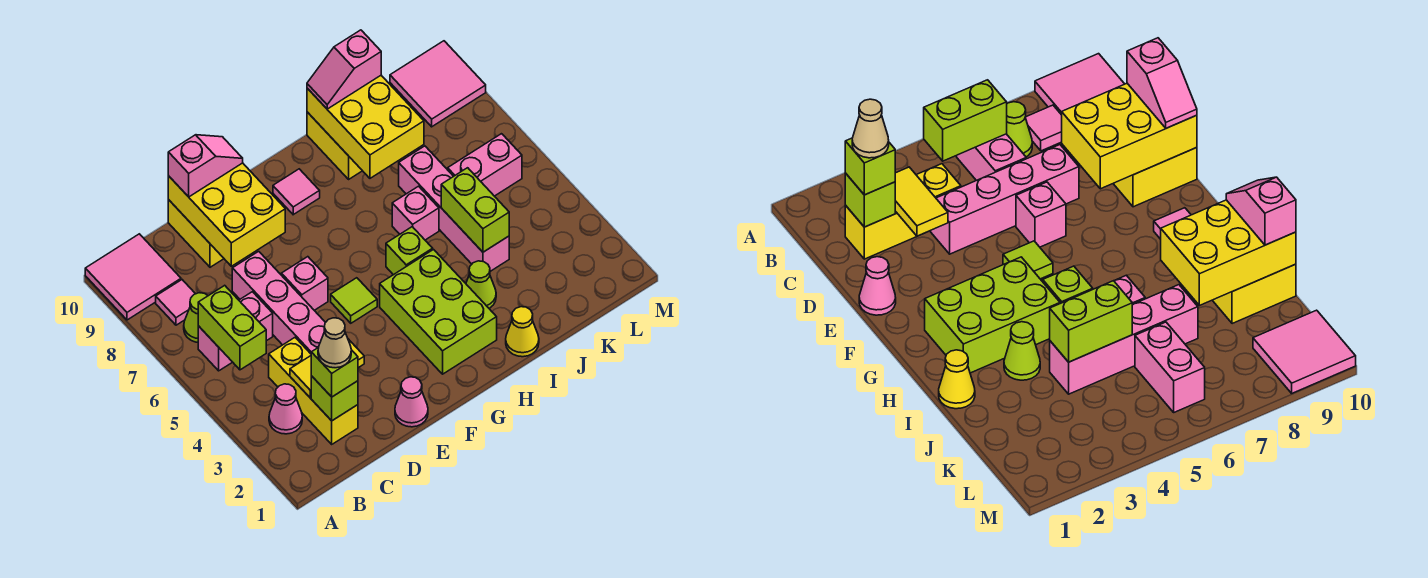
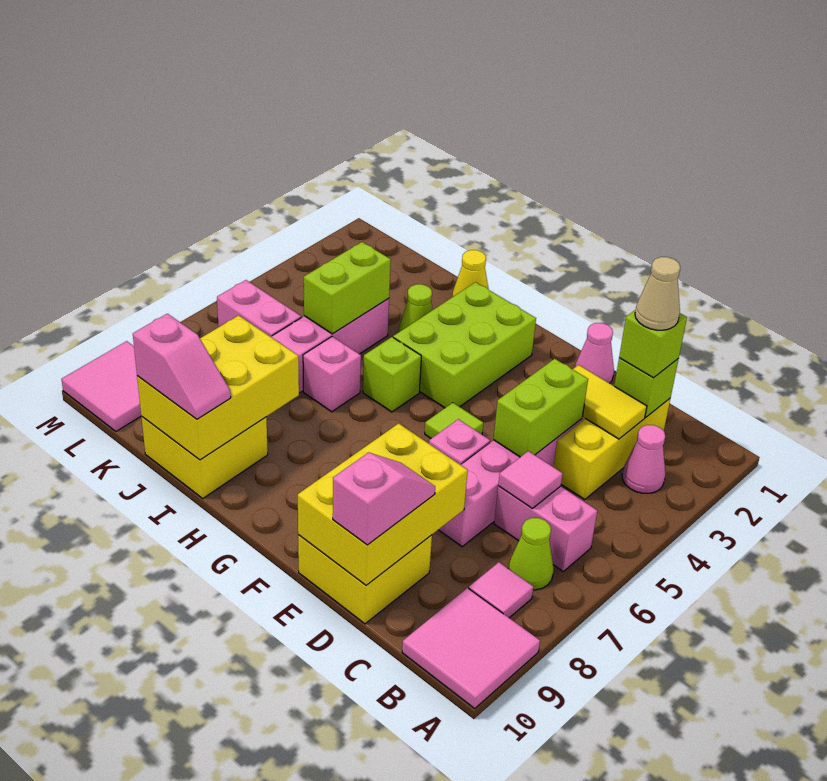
lime brick B5:B6 level 2 -> lime brick D4:D5 level 2
pink slope D10:E10 level 3 top D -> pink slope D9:D10 level 3 top 10
pink tile G9 level 1 -> pink tile C6 level 2

